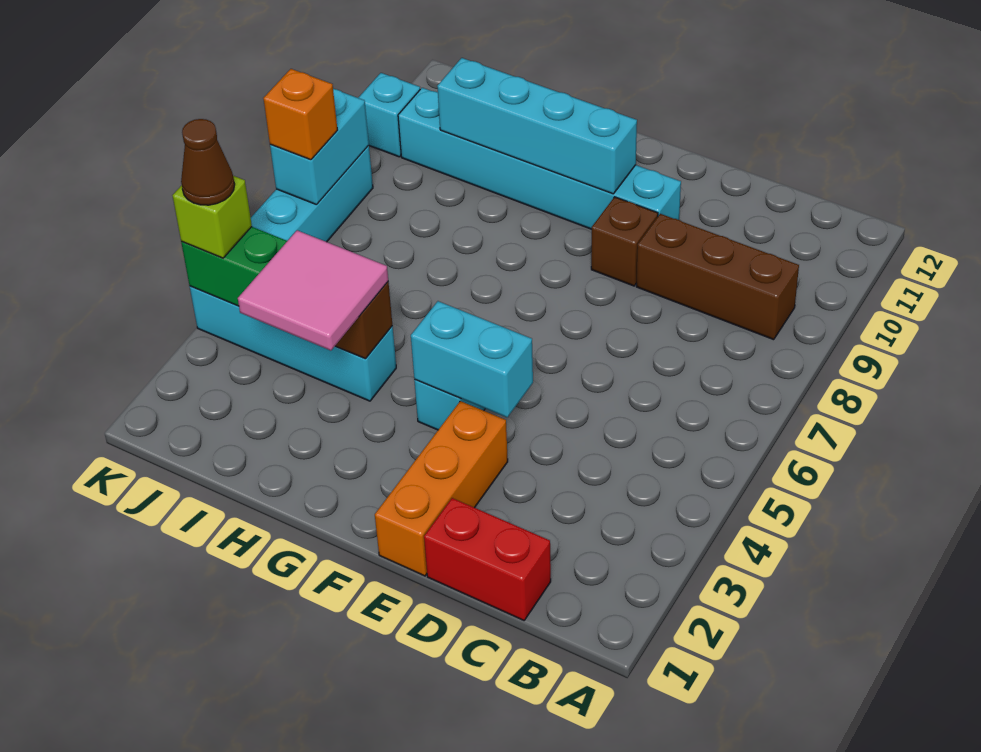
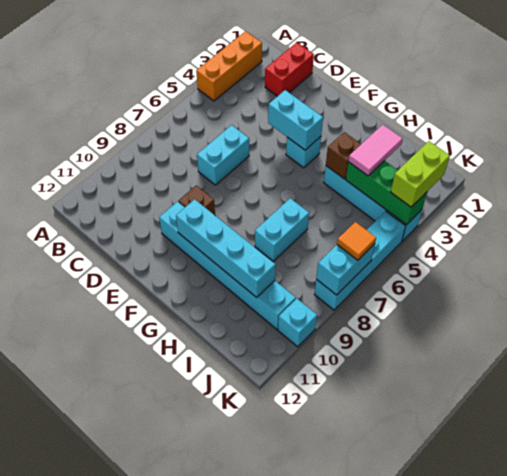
brown brick B9:D9 level 1 -> none
red brick C1:D1 level 1 -> red brick C1:C2 level 1
none -> cyan brick D6:D7 level 1
orange brick E1:E3 level 1 -> orange brick A2:A4 level 1
pink tile H3:I4 level 3 -> pink tile I3:I4 level 3
none -> cyan brick H7:H8 level 1
lime brick K4 level 3 -> lime brick K3:K4 level 3
brown cone K4 level 4 -> none
orange brick K7 level 3 -> orange tile K7 level 3

